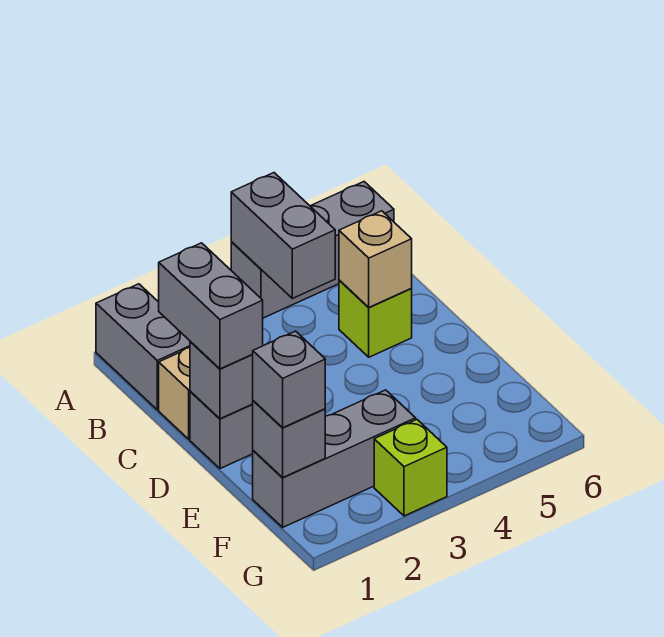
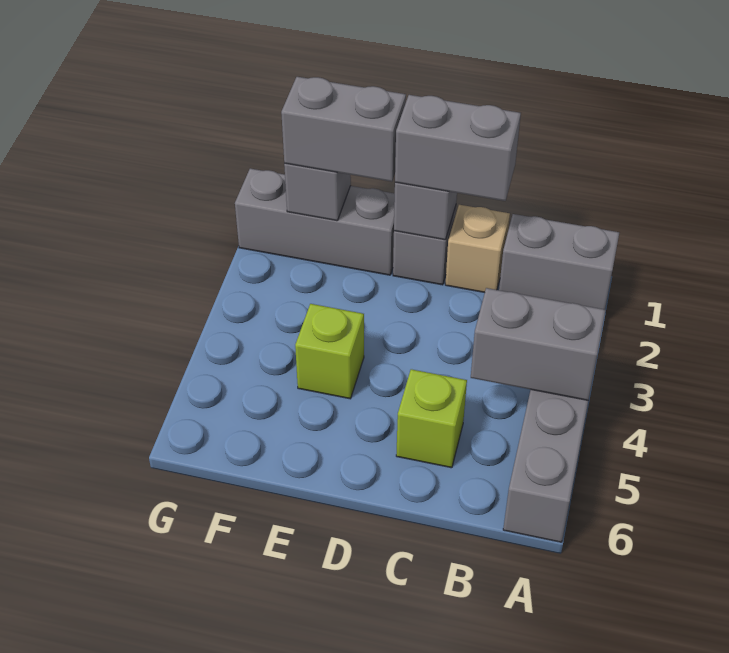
tan brick C5 level 2 -> none
grey brick F1:F3 level 1 -> grey brick E1:G1 level 1
grey brick F1 level 3 -> grey brick E1:F1 level 3
lime brick G3 level 1 -> lime brick E4 level 1

